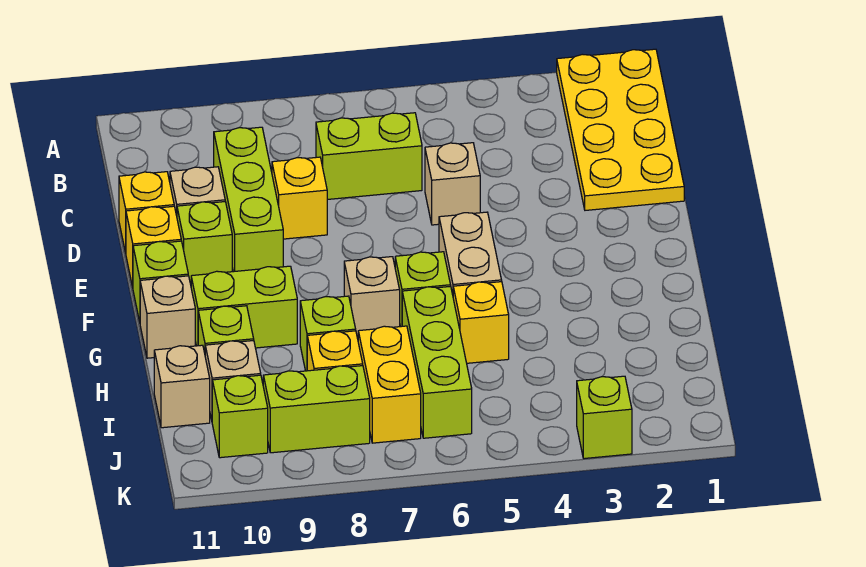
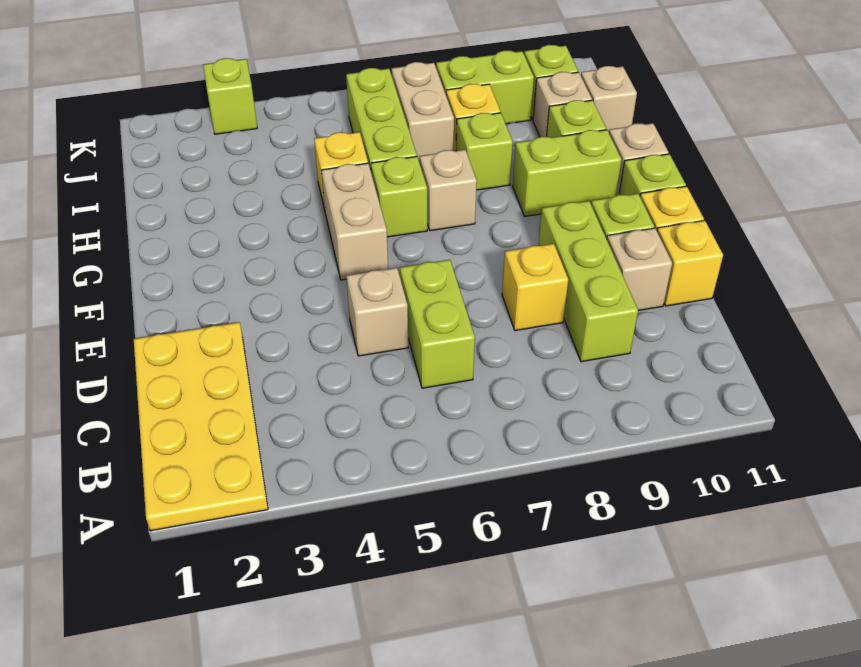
lime brick C6:C7 level 1 -> lime brick C6:D6 level 1
yellow brick I7:J7 level 1 -> tan brick I7:J7 level 1

